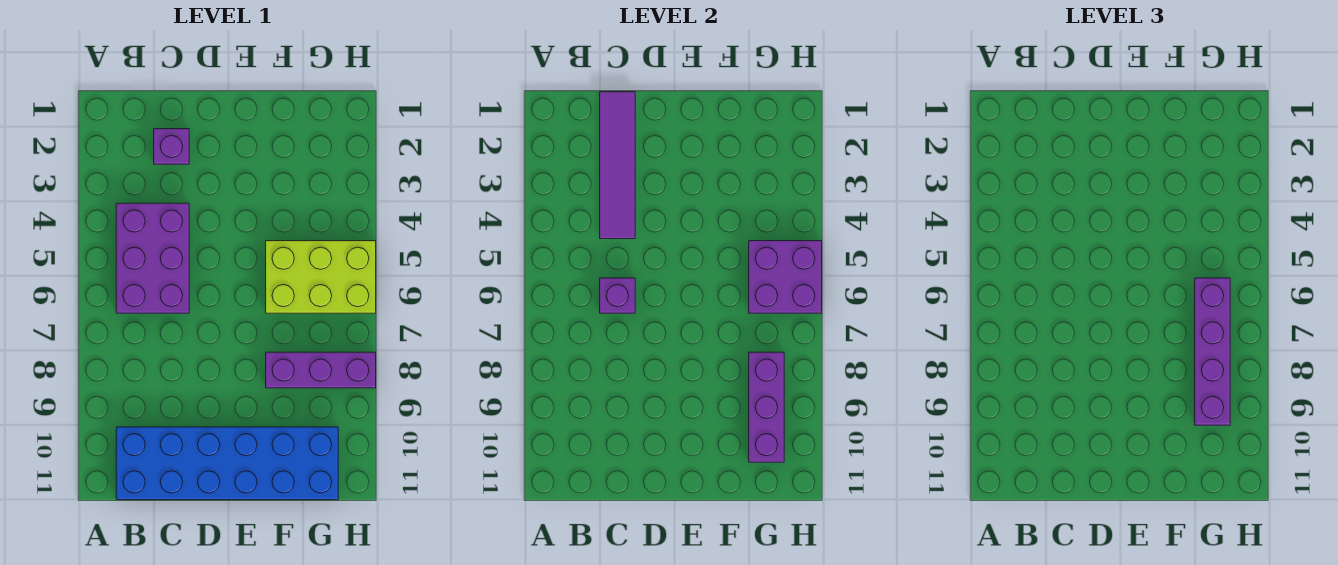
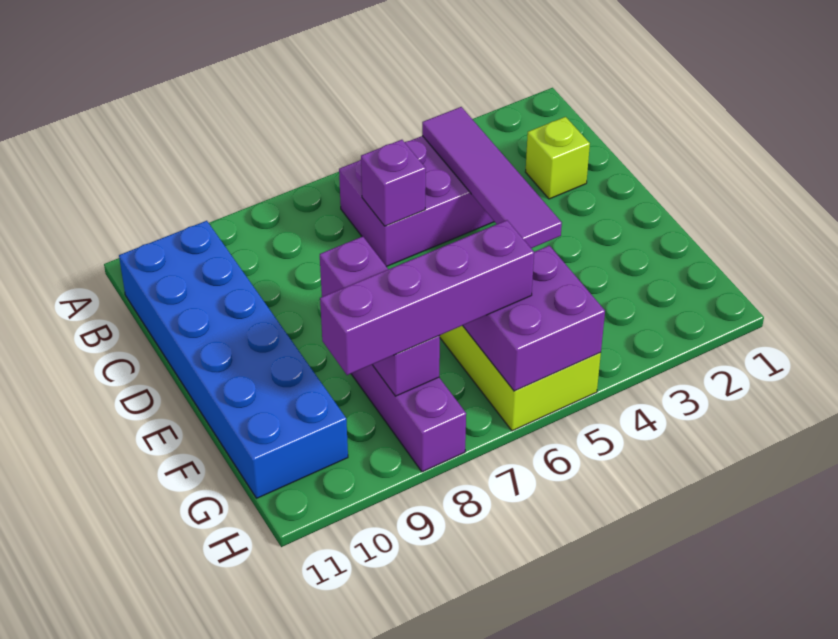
purple tile C1:C4 level 2 -> purple tile B4:E4 level 2
purple brick C2 level 1 -> lime brick C2 level 1
purple brick G8:G10 level 2 -> purple brick E8:G8 level 2

